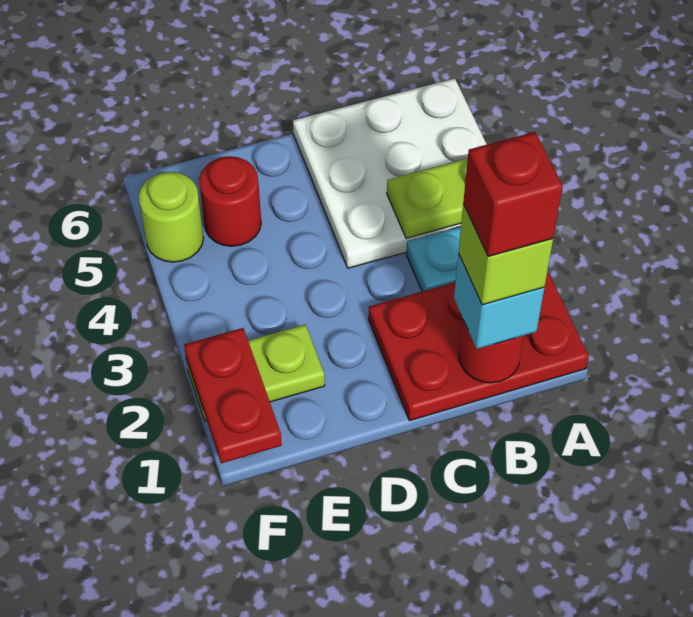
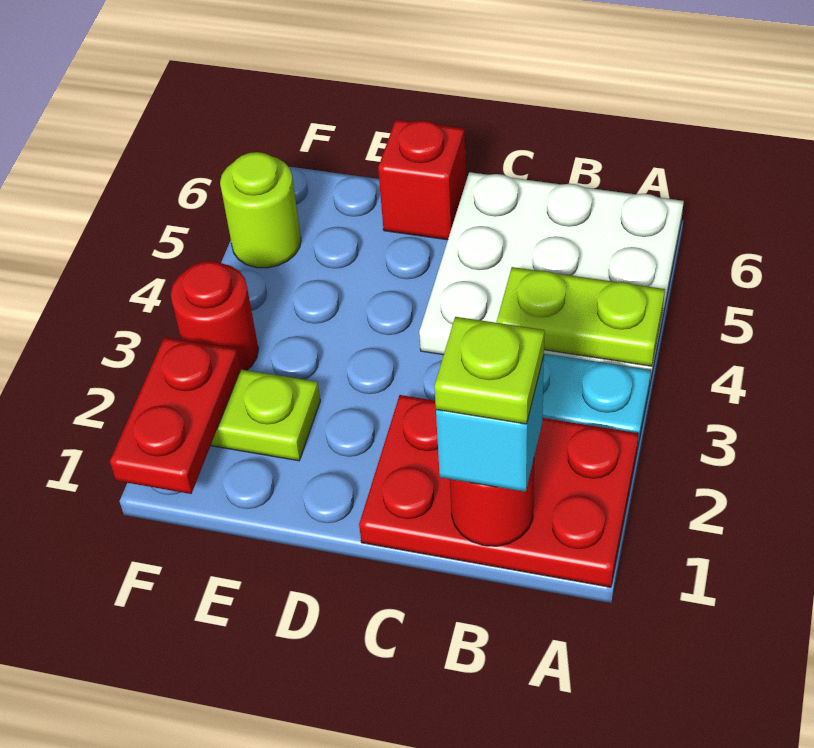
lime brick B1 level 4 -> lime plate B1 level 4
red brick B1 level 5 -> red brick D6 level 1
red round brick E5 level 1 -> red round brick F3 level 1

